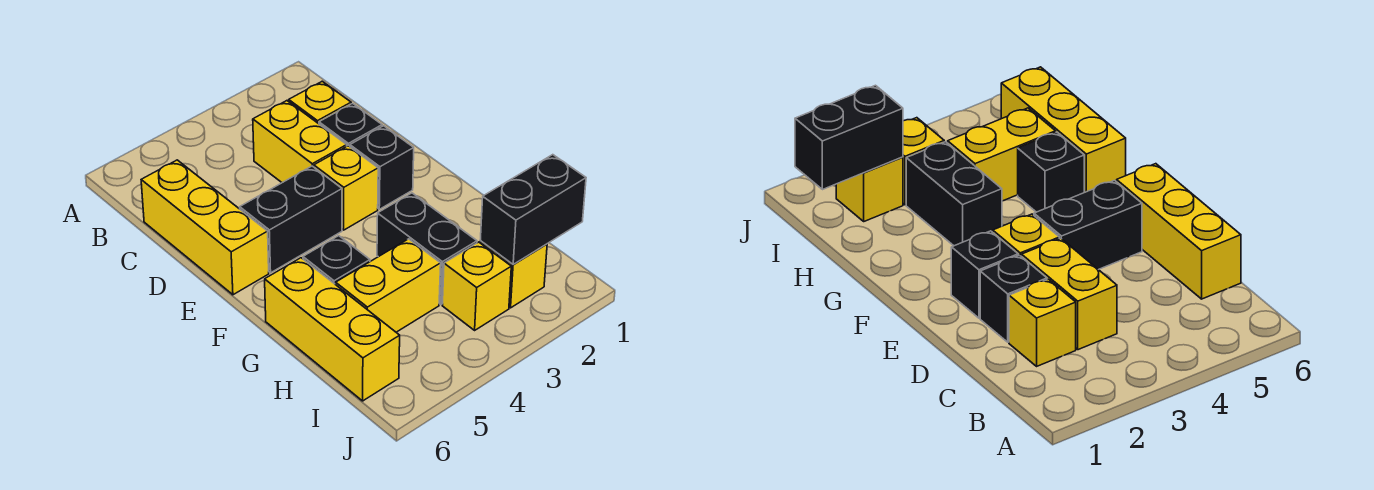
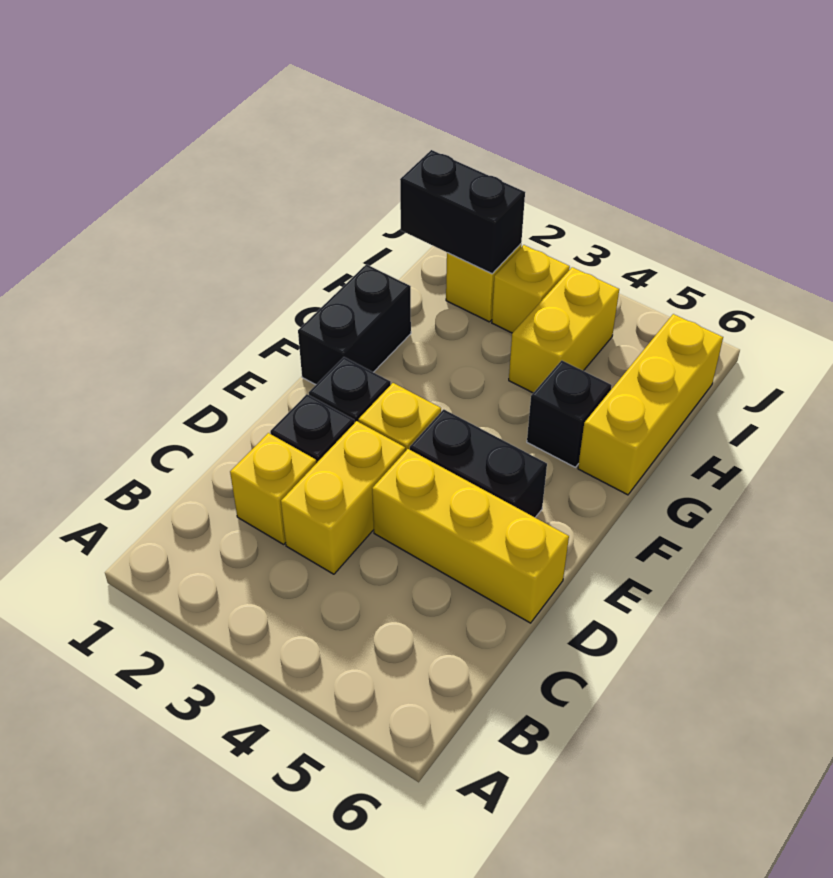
yellow brick C6:E6 level 1 -> yellow brick D4:D6 level 1
black brick G3:H3 level 1 -> black brick F1:G1 level 1
yellow brick H4:H5 level 1 -> yellow brick H4:I4 level 1

